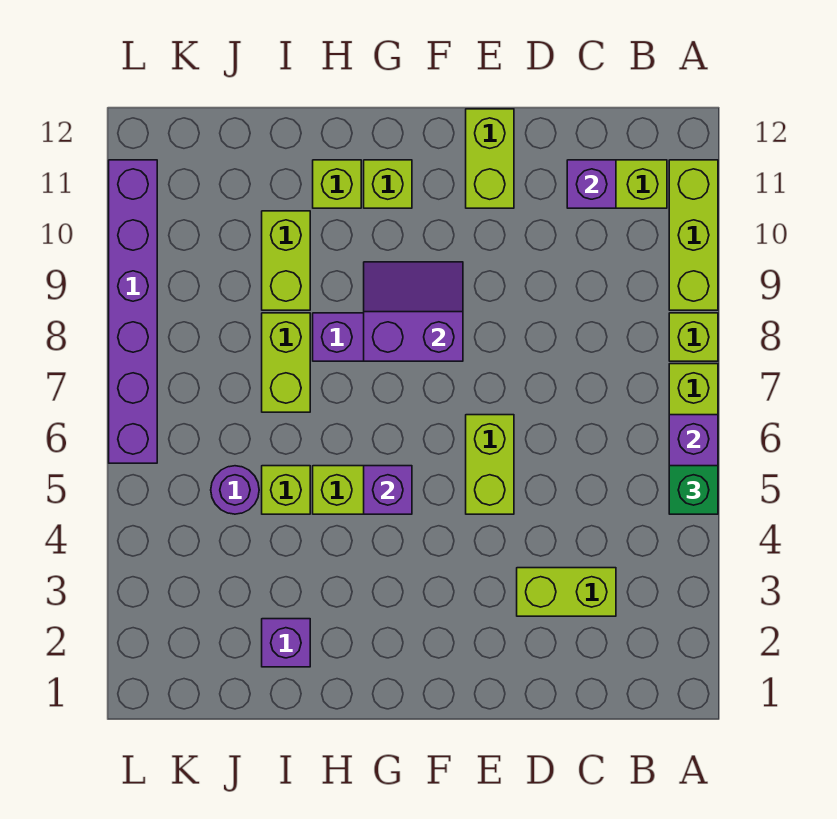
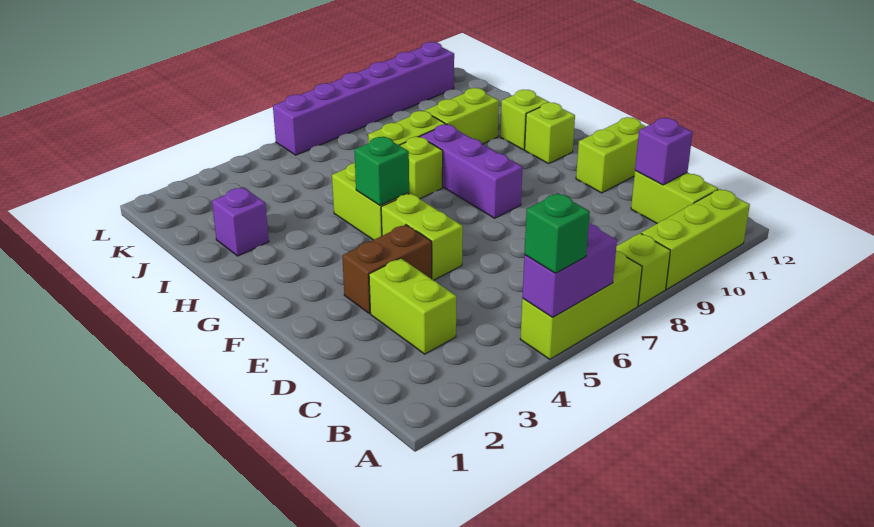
none -> brown brick E3:E4 level 1
lime brick E5:E6 level 1 -> lime brick E5:F5 level 1
purple slope F8:G9 level 2 top 8 -> none
purple brick G5 level 2 -> green brick G5 level 2
lime brick I5 level 1 -> lime brick H7 level 1
purple round brick J5 level 1 -> none

